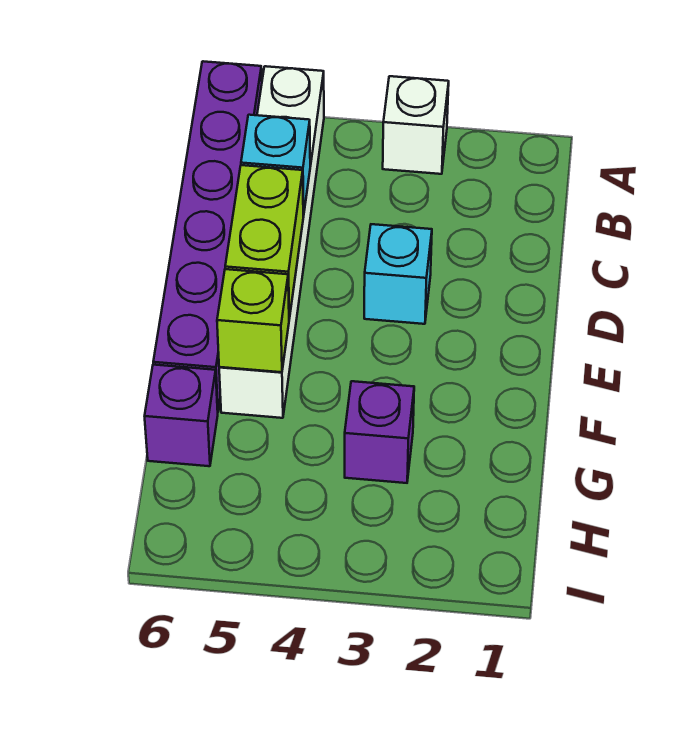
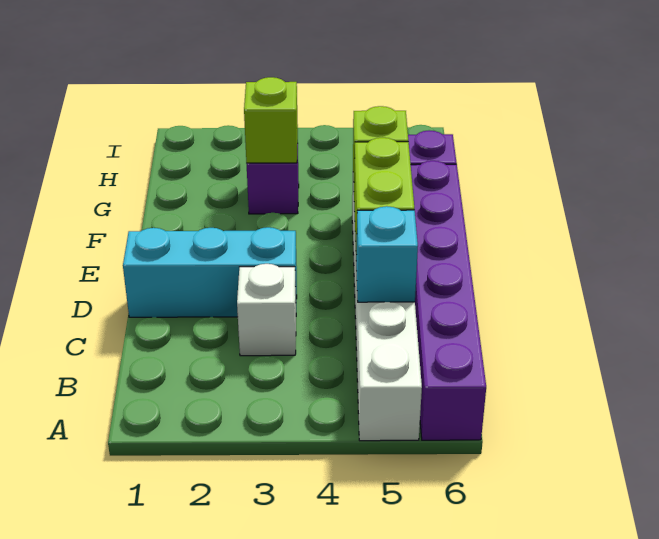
white brick A3 level 1 -> white brick C3 level 1
cyan brick D3 level 1 -> cyan brick D1:D3 level 1
none -> lime brick G3 level 2

